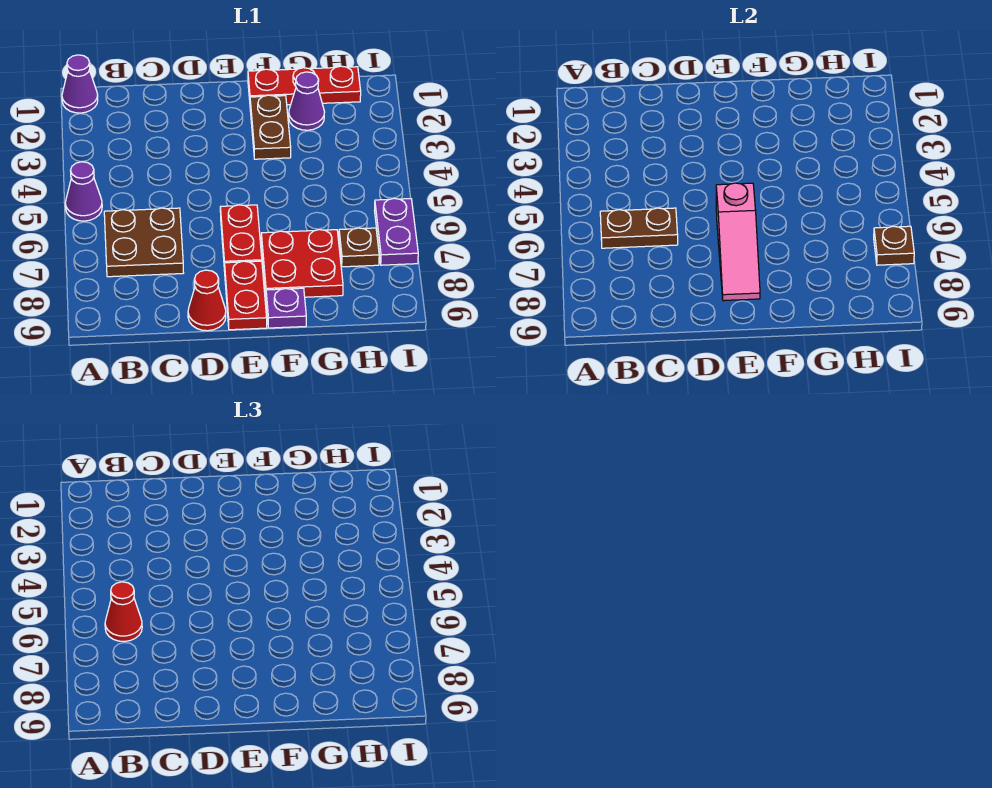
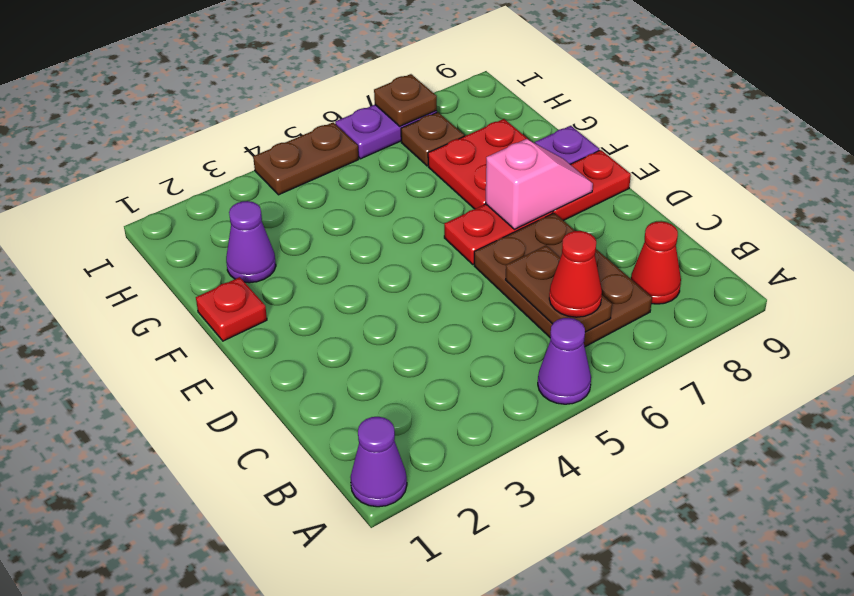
brown plate B6:C7 level 1 -> brown plate B6:D7 level 1
red cone D9 level 1 -> red cone B8 level 1
pink slope E6:E8 level 2 top 6 -> pink slope E7:E8 level 2 top 7
red plate F1:H1 level 1 -> red plate F1 level 1
brown plate F2:F3 level 1 -> brown plate I4:I5 level 1

